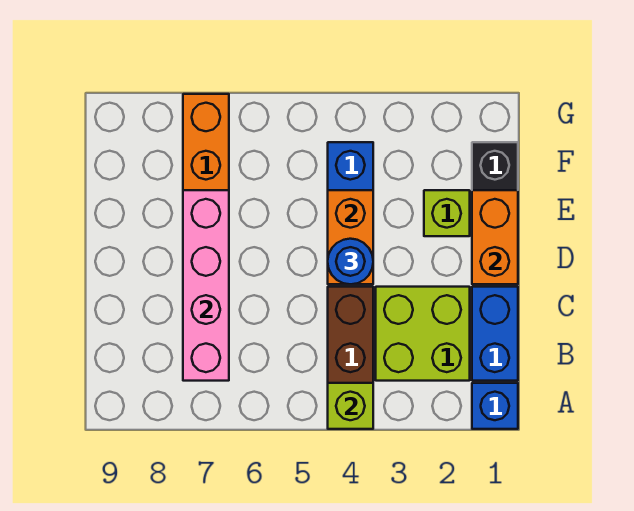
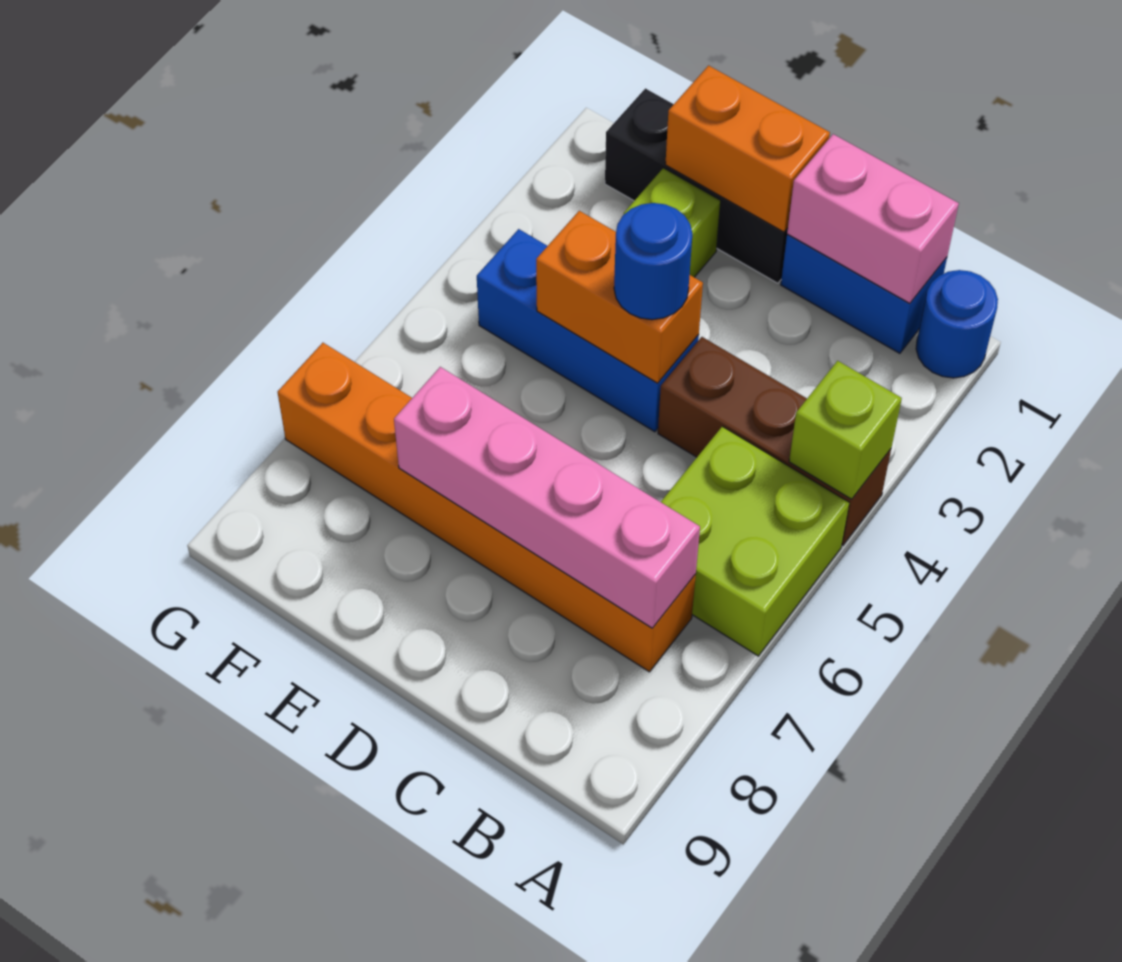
blue brick A1 level 1 -> blue round brick A1 level 1
none -> pink brick B1:C1 level 2
lime brick B2:C3 level 1 -> lime brick A5:B6 level 1

